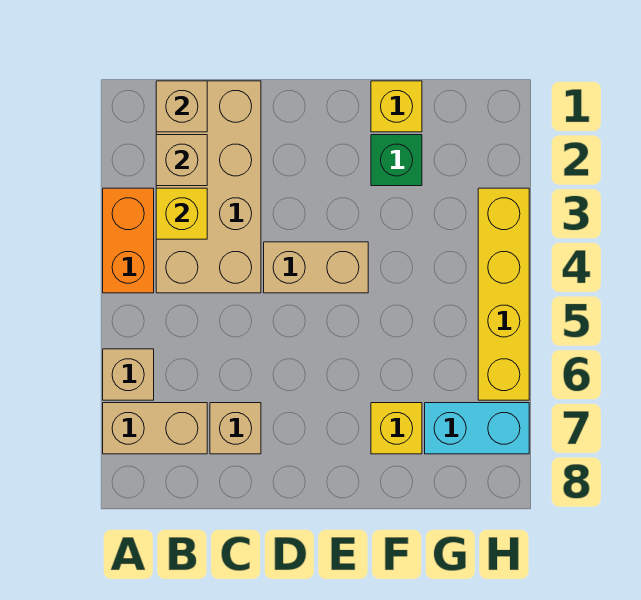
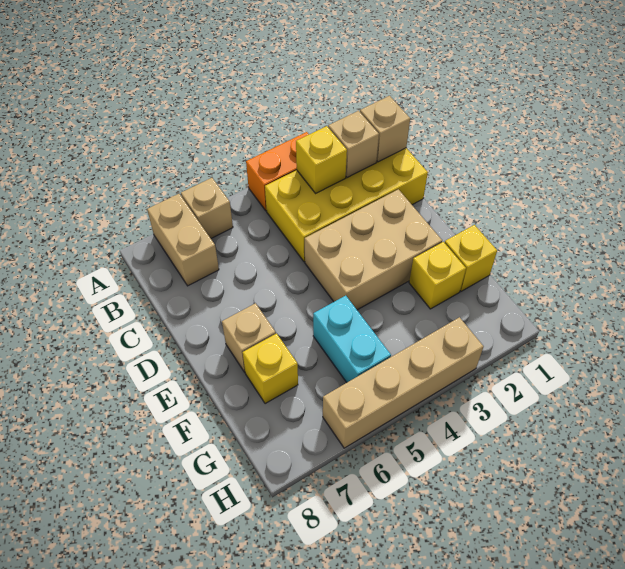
tan brick B1:C4 level 1 -> yellow brick B1:C4 level 1
tan brick C7 level 1 -> tan brick E7 level 1
tan brick D4:E4 level 1 -> tan brick D2:E4 level 1
green brick F2 level 1 -> yellow brick F2 level 1
cyan brick G7:H7 level 1 -> cyan brick F5:G5 level 1
yellow brick H3:H6 level 1 -> tan brick H3:H6 level 1

